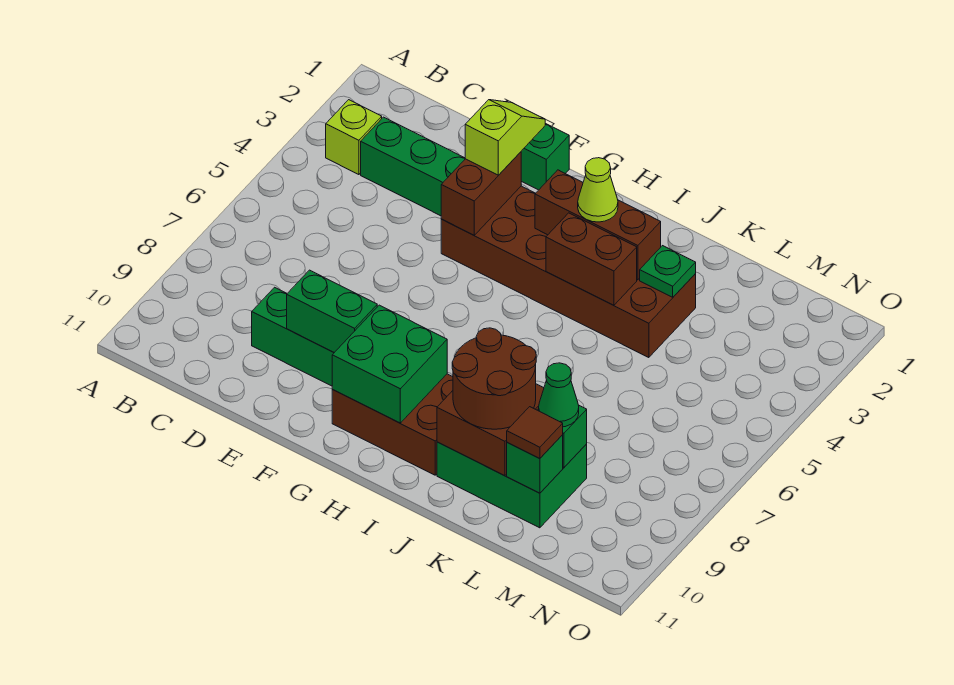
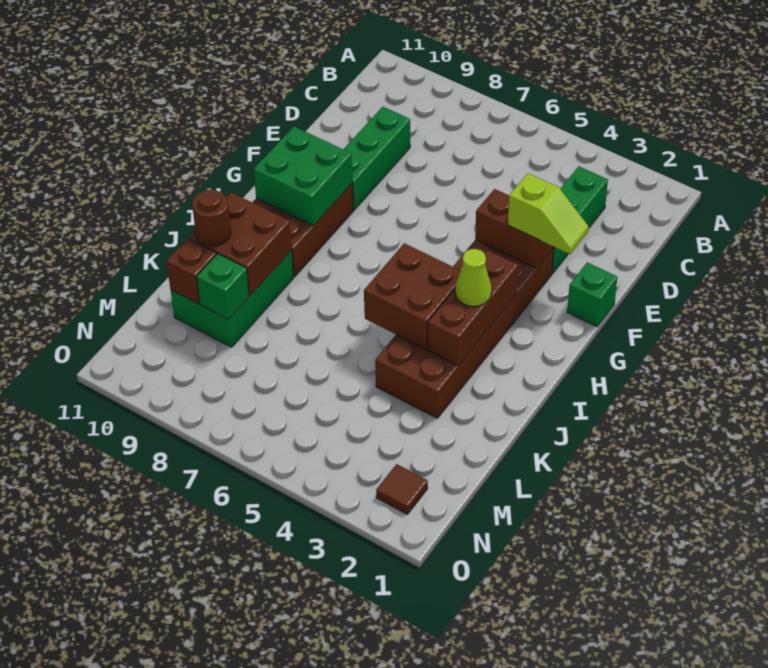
lime brick B3 level 1 -> none
green brick E9:F9 level 2 -> none
brown brick I4:J4 level 2 -> brown brick I4:J5 level 2
brown round brick J9:K10 level 3 -> brown round brick K10 level 3
green plate K3 level 2 -> none
green cone L9 level 3 -> none
green brick L10 level 2 -> brown brick L10 level 2
brown tile L10 level 3 -> brown tile N2 level 1

